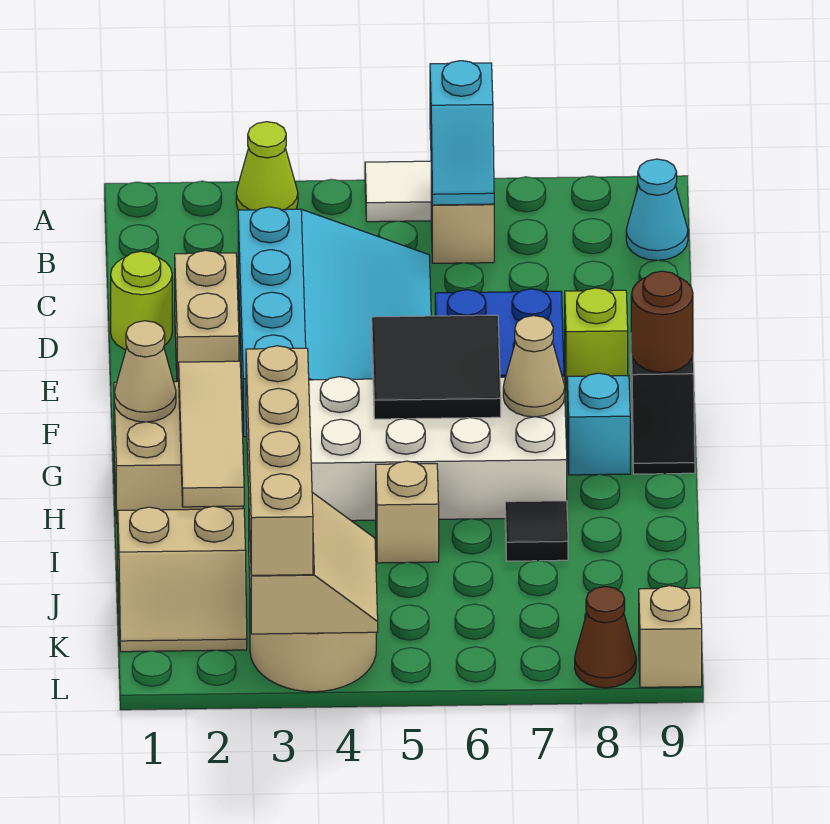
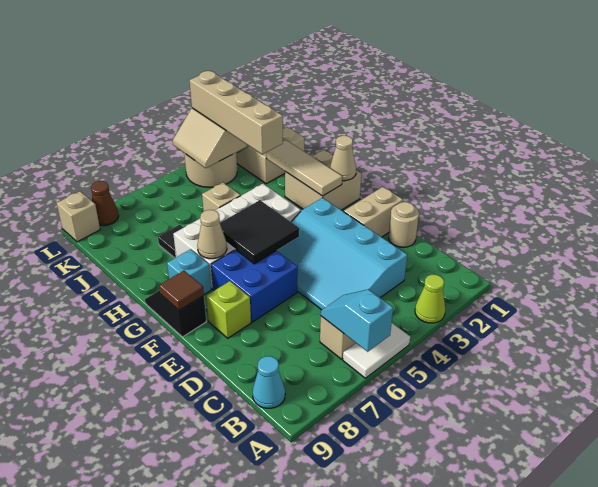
lime round brick D1 level 1 -> tan round brick D1 level 1
tan brick D2:E2 level 1 -> tan brick E1:E2 level 1
brown round brick F9 level 2 -> brown tile F9 level 2

